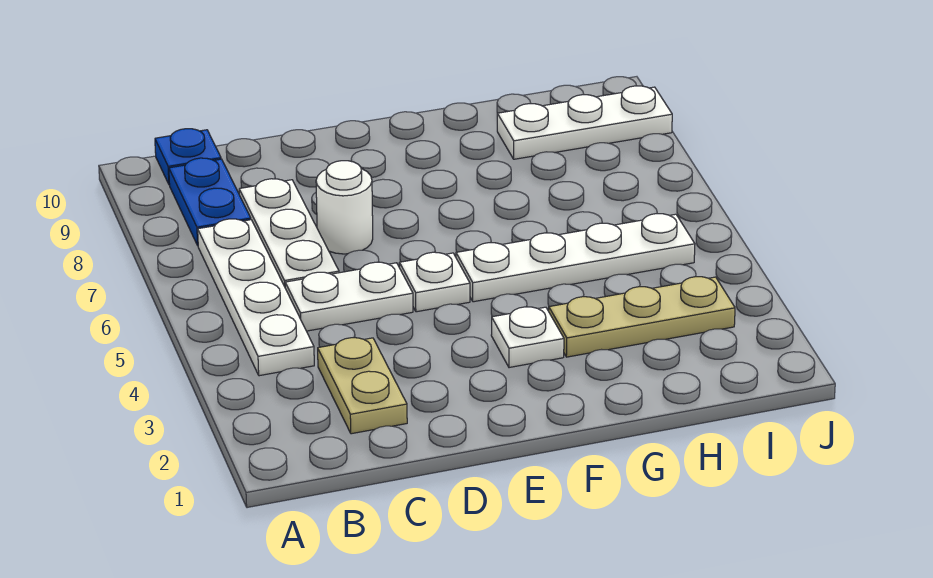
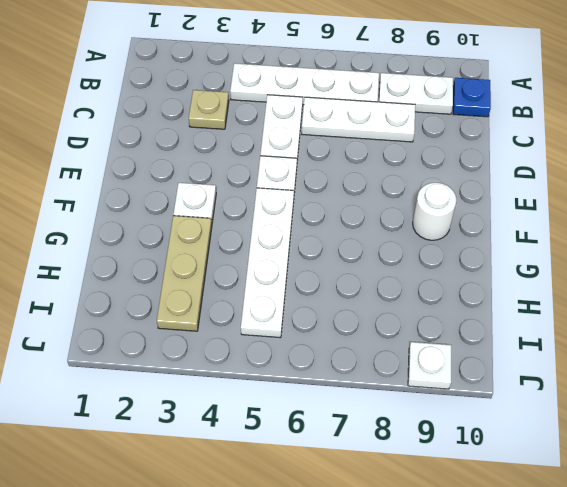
blue plate B8:B9 level 1 -> white plate B8:B9 level 1
tan plate C2:C3 level 1 -> tan plate C3 level 1
white round brick D7 level 1 -> white round brick F9 level 1
white plate H9:J9 level 1 -> white plate J9 level 1

